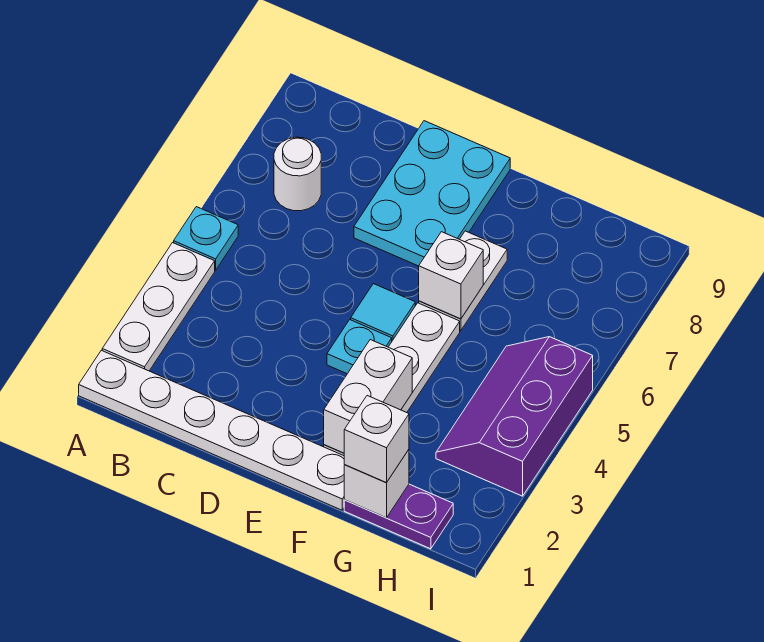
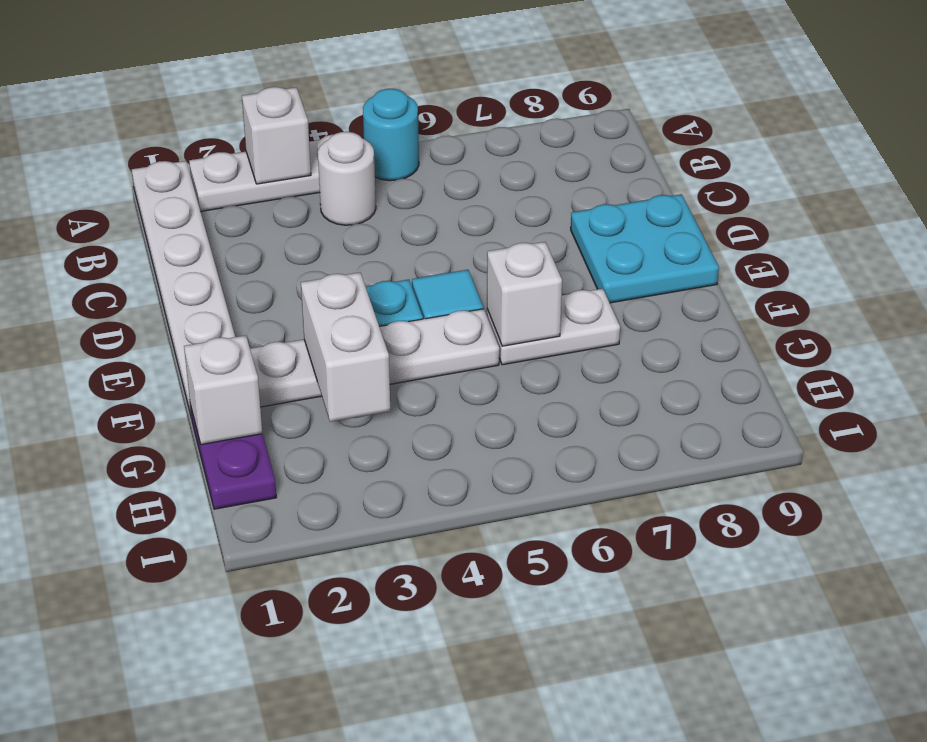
cyan plate A5 level 1 -> cyan round brick A5 level 1
white round brick B7 level 1 -> white round brick B4 level 1
cyan plate D7:E9 level 1 -> cyan plate D8:E9 level 1
white brick F2:F3 level 2 -> white brick F3:G3 level 2
white brick G1 level 3 -> white brick A3 level 2
purple slope H3:I5 level 1 top I -> none

